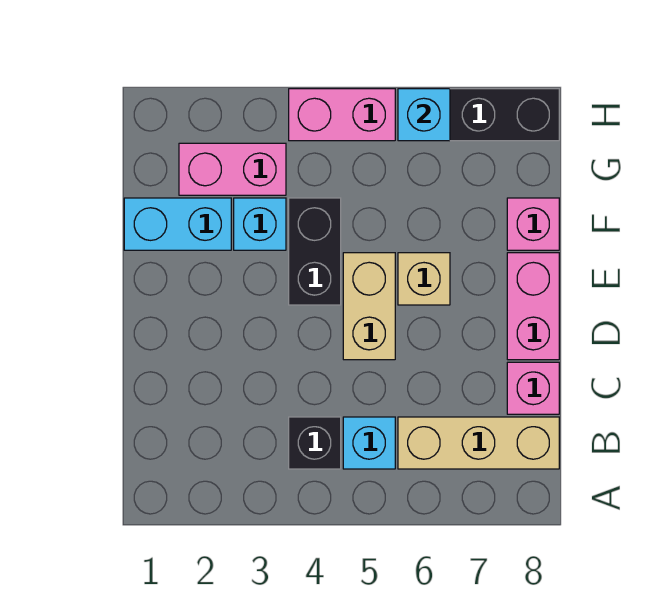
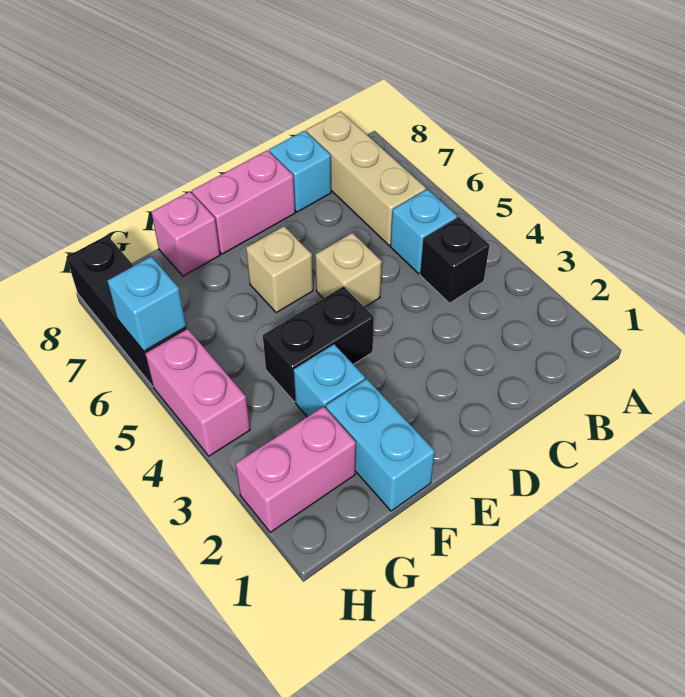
pink brick C8 level 1 -> cyan brick C8 level 1
tan brick D5:E5 level 1 -> tan brick D5 level 1
pink brick G2:G3 level 1 -> pink brick G2:H2 level 1

